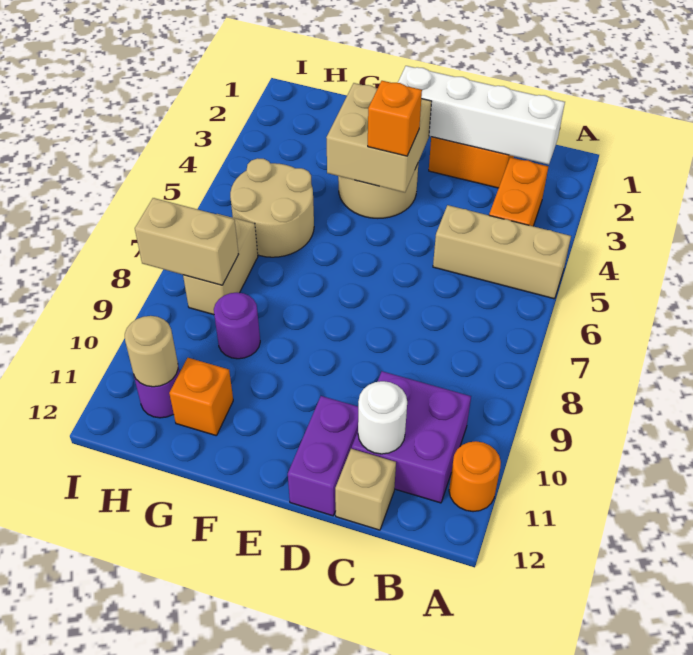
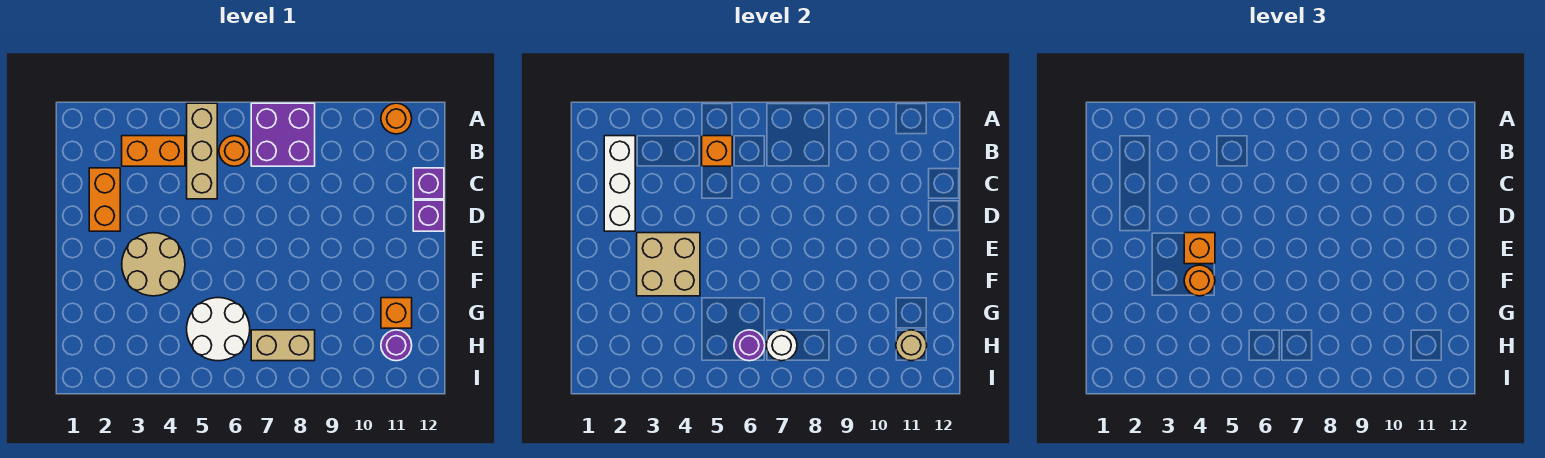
white brick B2:E2 level 2 -> white brick B2:D2 level 2
none -> orange brick B5 level 2
none -> orange round brick B6 level 1
purple brick B10:C11 level 1 -> purple brick A7:B8 level 1
white round brick C11 level 2 -> white round brick H7 level 2
tan brick C12 level 1 -> purple brick C12 level 1
purple brick D11:D12 level 1 -> purple brick D12 level 1
none -> orange round brick F4 level 3
tan round brick G5:H6 level 1 -> white round brick G5:H6 level 1
purple round brick G9 level 1 -> purple round brick H6 level 2
tan brick H8:I8 level 2 -> none

